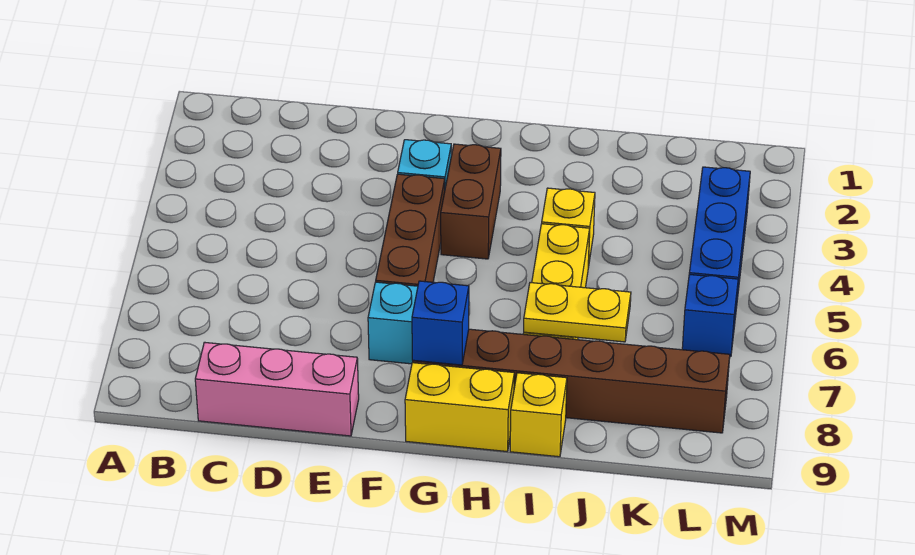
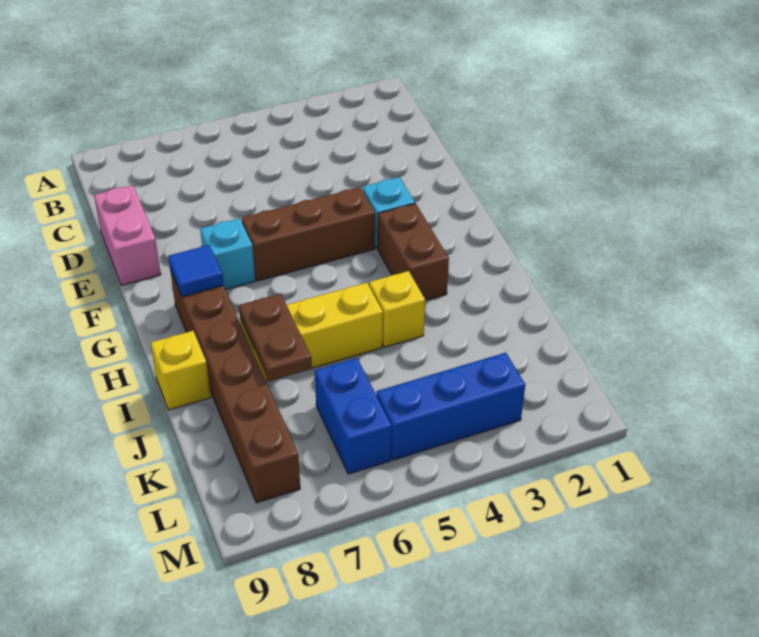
pink brick C9:E9 level 1 -> pink brick D9:E9 level 1
brown brick G3:G4 level 1 -> brown brick G3:H3 level 1
blue brick G8 level 2 -> blue tile G8 level 2
yellow brick G9:H9 level 1 -> none
yellow plate I7:J7 level 2 -> brown plate I7:J7 level 2
blue brick L6 level 1 -> blue brick K6:L6 level 1

